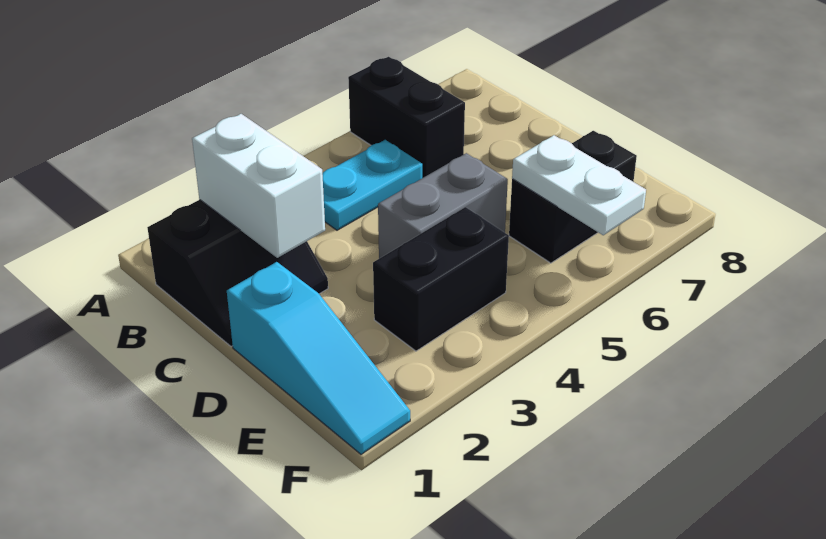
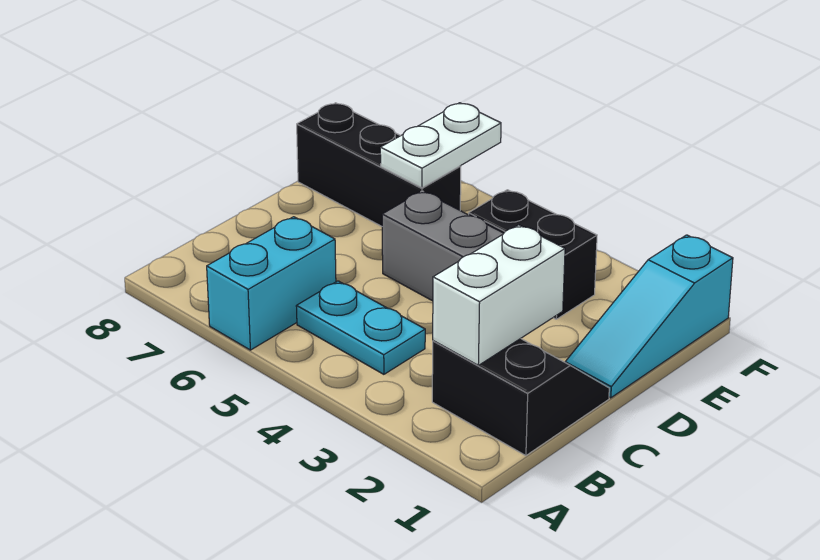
black brick A6:B6 level 1 -> cyan brick A6:B6 level 1
cyan slope D1:F1 level 1 top D -> cyan slope D1:F1 level 1 top F
black brick E6:E7 level 1 -> black brick E6:E8 level 1

